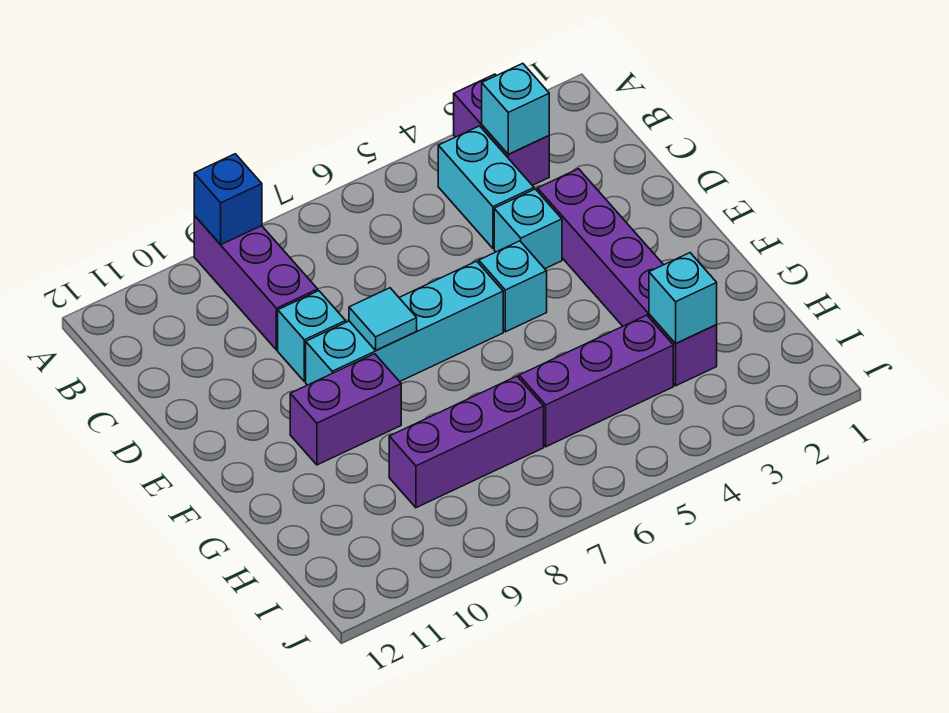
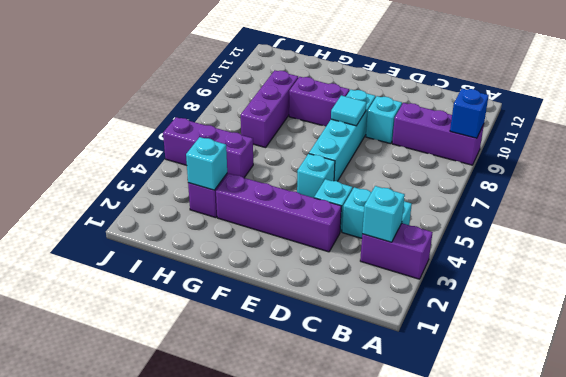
purple brick F9:F10 level 1 -> purple brick F9:G9 level 1
purple brick H4:H6 level 1 -> purple brick H5:J5 level 1

